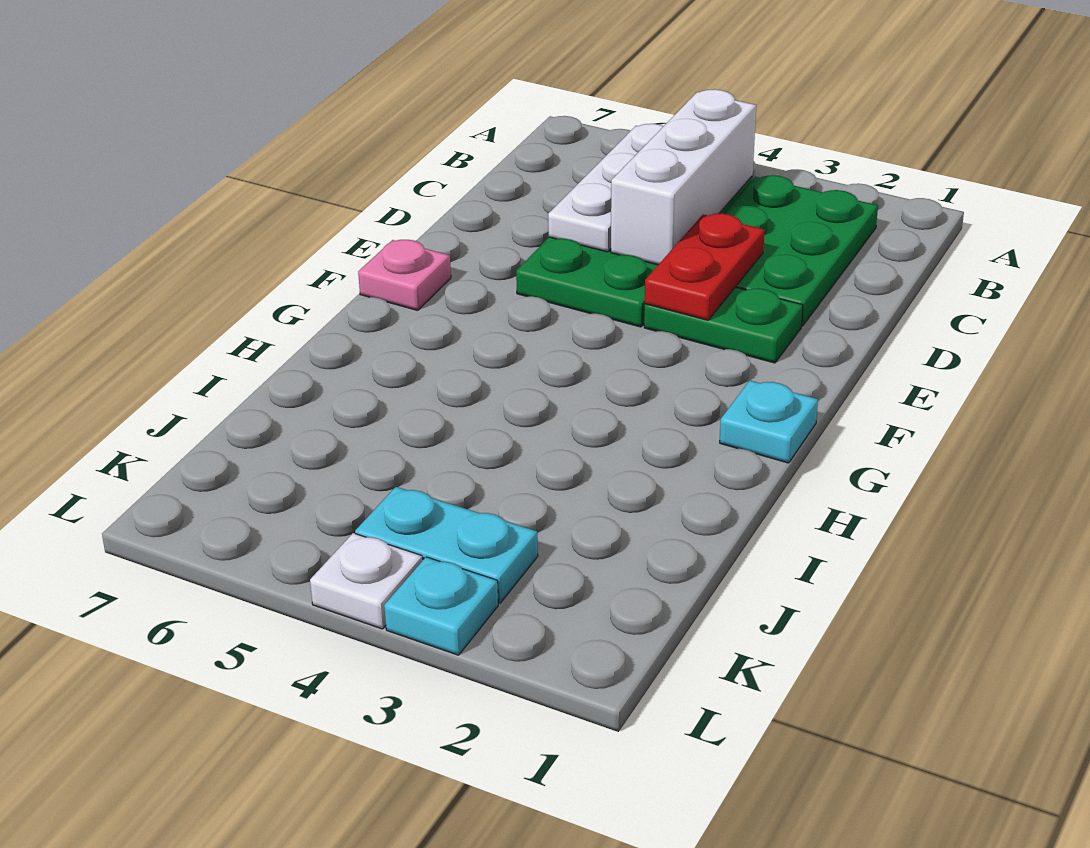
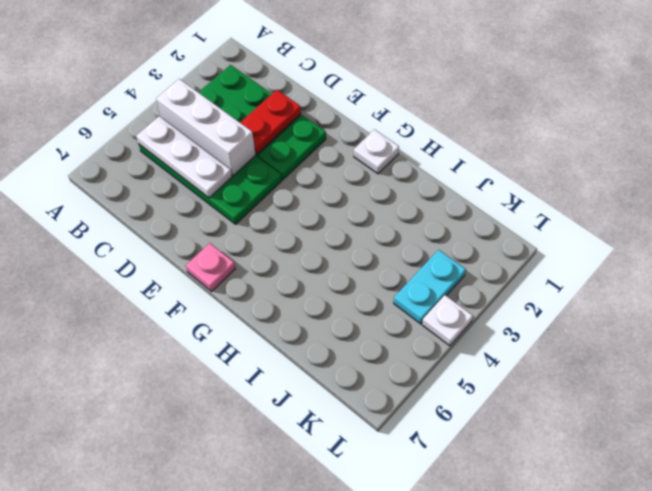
red plate D3:E3 level 2 -> red plate D2:D3 level 2
cyan plate G1 level 1 -> white plate G1 level 1
cyan plate L3 level 1 -> none

